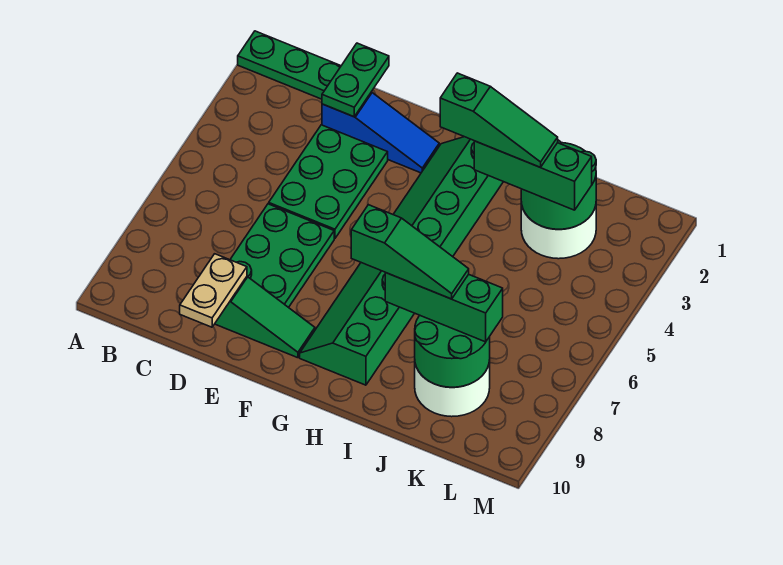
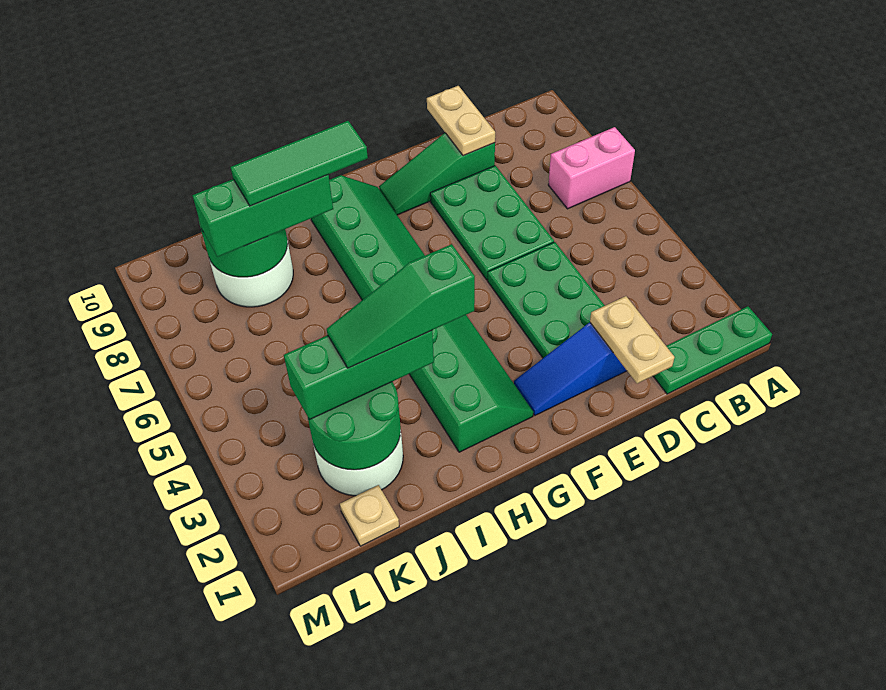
none -> pink brick A7:B7 level 1
green plate D1:D2 level 2 -> tan plate D1:D2 level 2
green slope H8:J8 level 4 top H -> green tile H8:J8 level 4
none -> tan plate K1 level 1

